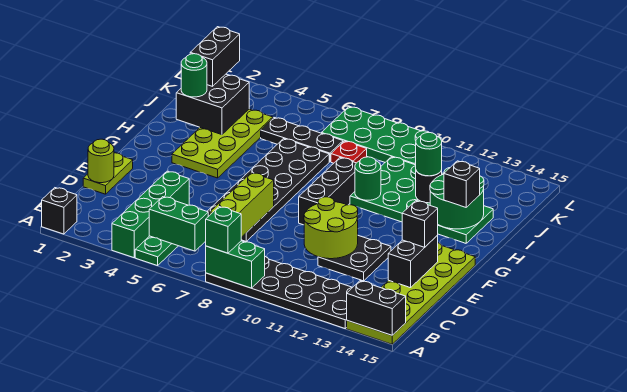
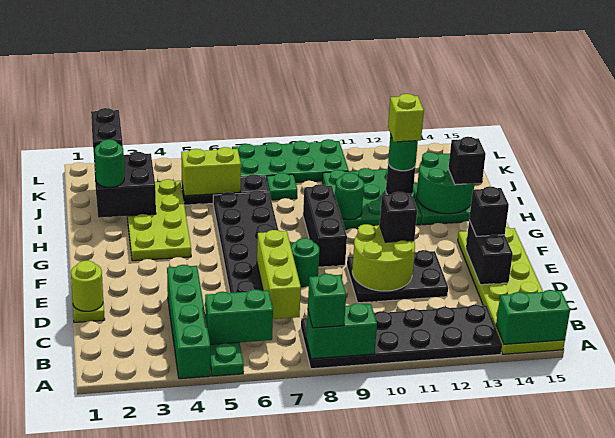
black brick A1 level 1 -> black brick E11 level 3
black brick A14:A15 level 2 -> green brick A14:A15 level 2
black plate D11:E12 level 1 -> black plate D10:E12 level 1
none -> green round brick E8 level 1
none -> lime brick I12 level 4
none -> lime brick J5:J6 level 2
red plate J8 level 1 -> green plate J8 level 1

